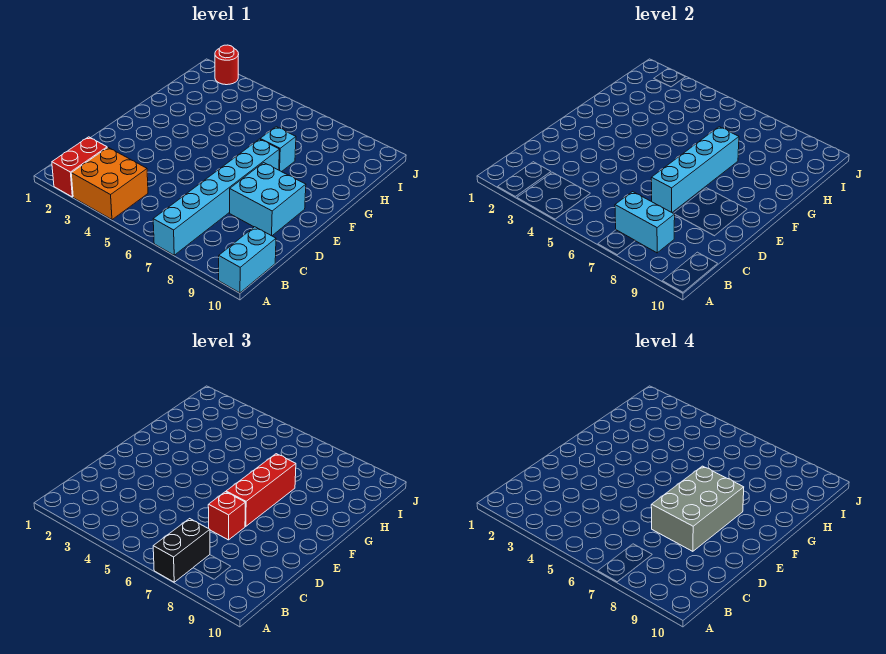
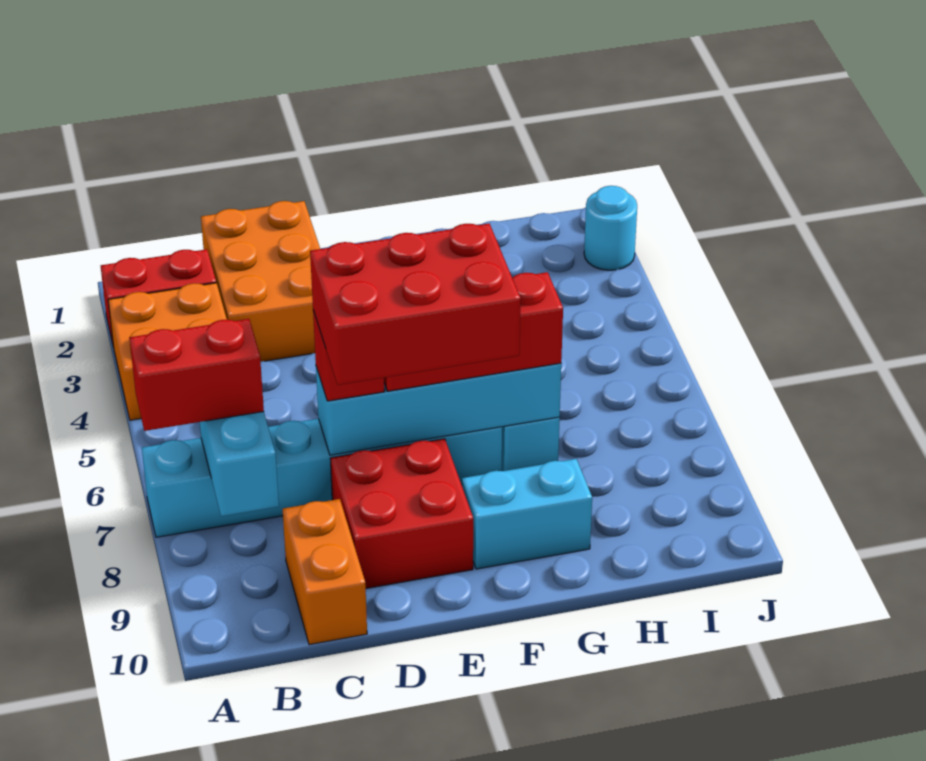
black brick A7:B7 level 3 -> red brick A7:B7 level 3
cyan brick A10:B10 level 1 -> cyan brick F9:G9 level 1
none -> orange brick C1:D3 level 1
none -> orange brick C9:C10 level 1
grey brick D7:F8 level 4 -> red brick D7:F8 level 4
cyan brick D8:E9 level 1 -> red brick D8:E9 level 1
red round brick J2 level 1 -> cyan round brick J2 level 1

